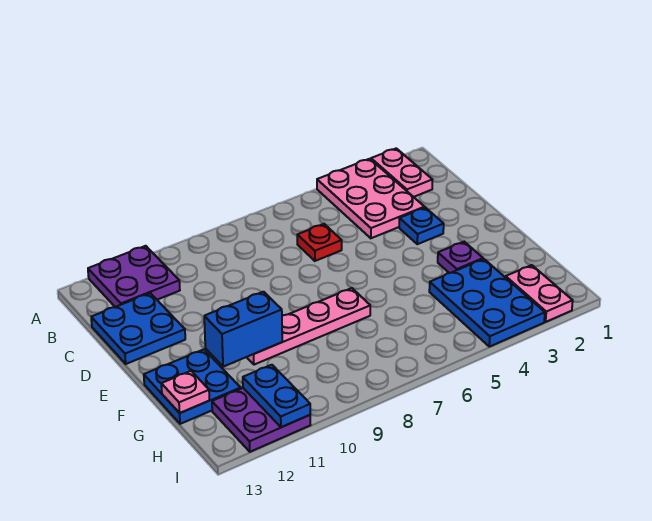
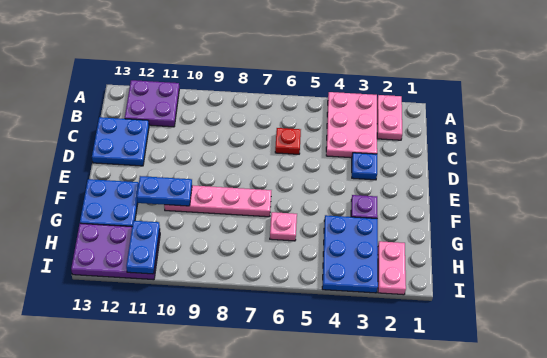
blue brick F10:F11 level 2 -> blue plate F10:F11 level 2
pink plate G13 level 2 -> pink plate G6 level 1
purple plate H11:I12 level 1 -> purple plate H11:I13 level 1

